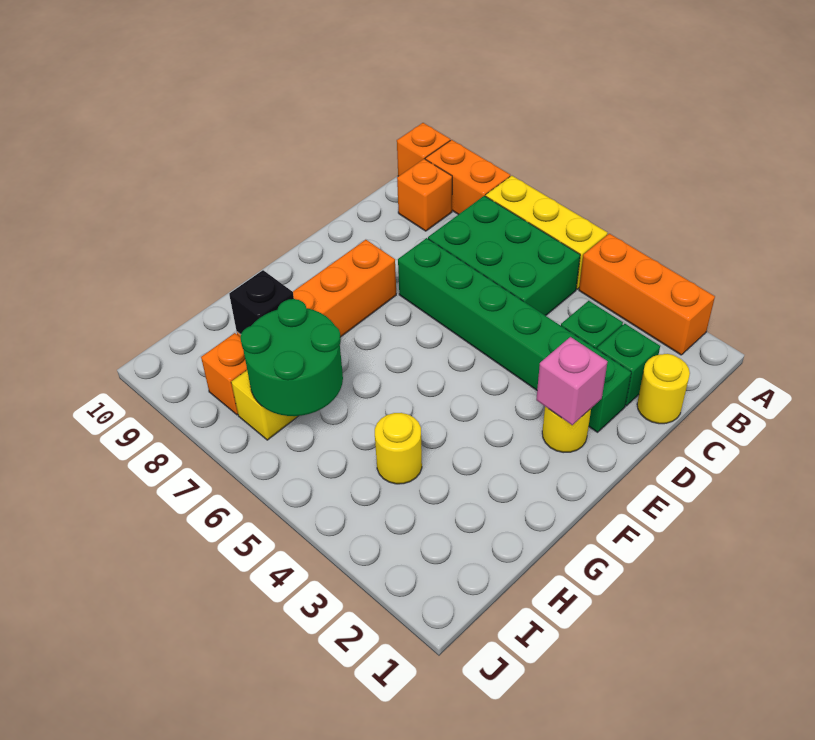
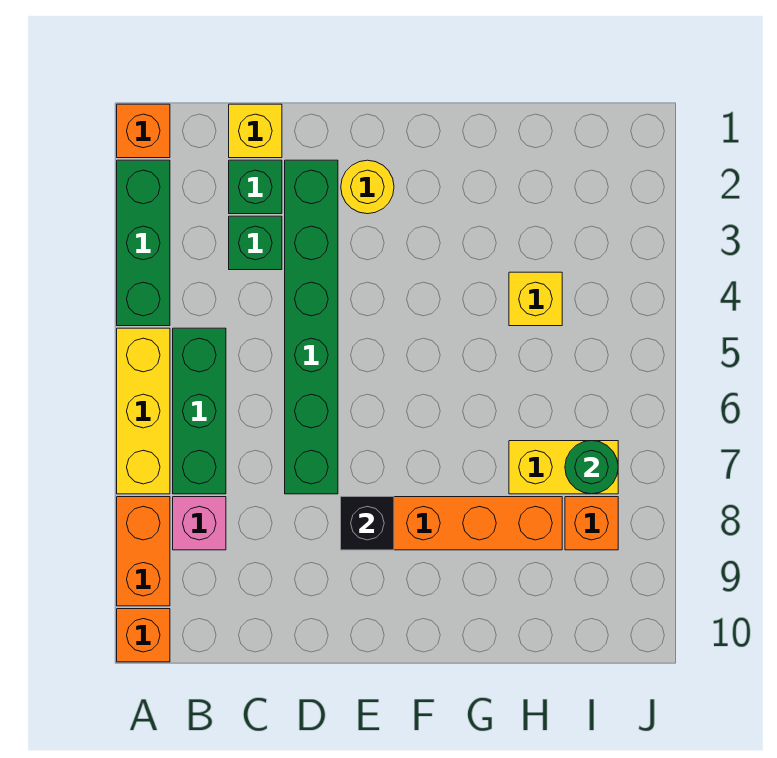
orange brick A2:A4 level 1 -> green brick A2:A4 level 1
green brick B5:C7 level 1 -> green brick B5:B7 level 1
orange brick B9 level 1 -> orange brick A1 level 1
yellow round brick C1 level 1 -> yellow brick C1 level 1
pink brick E2 level 2 -> pink brick B8 level 1
yellow round brick H4 level 1 -> yellow brick H4 level 1
green round brick H6:I7 level 2 -> green round brick I7 level 2
black brick H8 level 2 -> black brick E8 level 2

